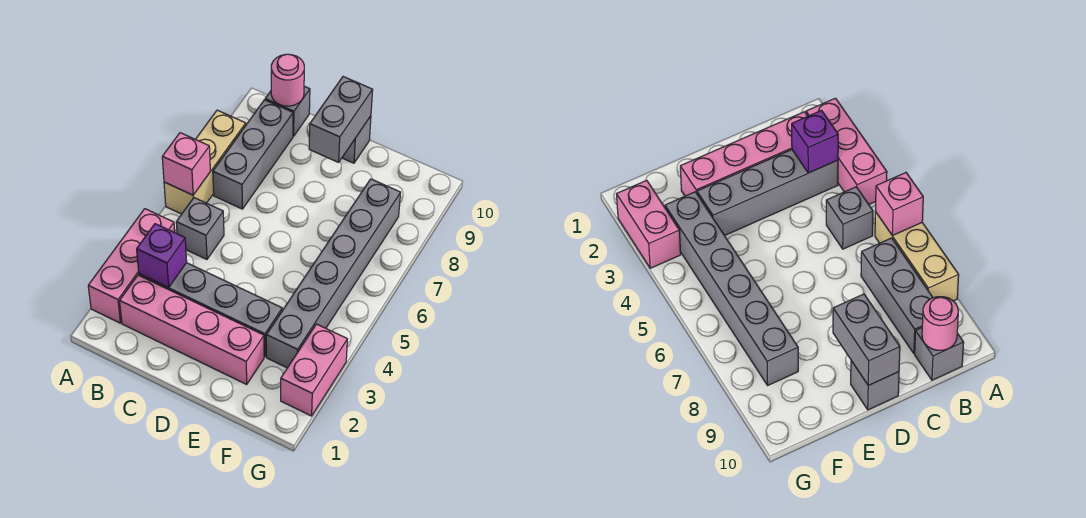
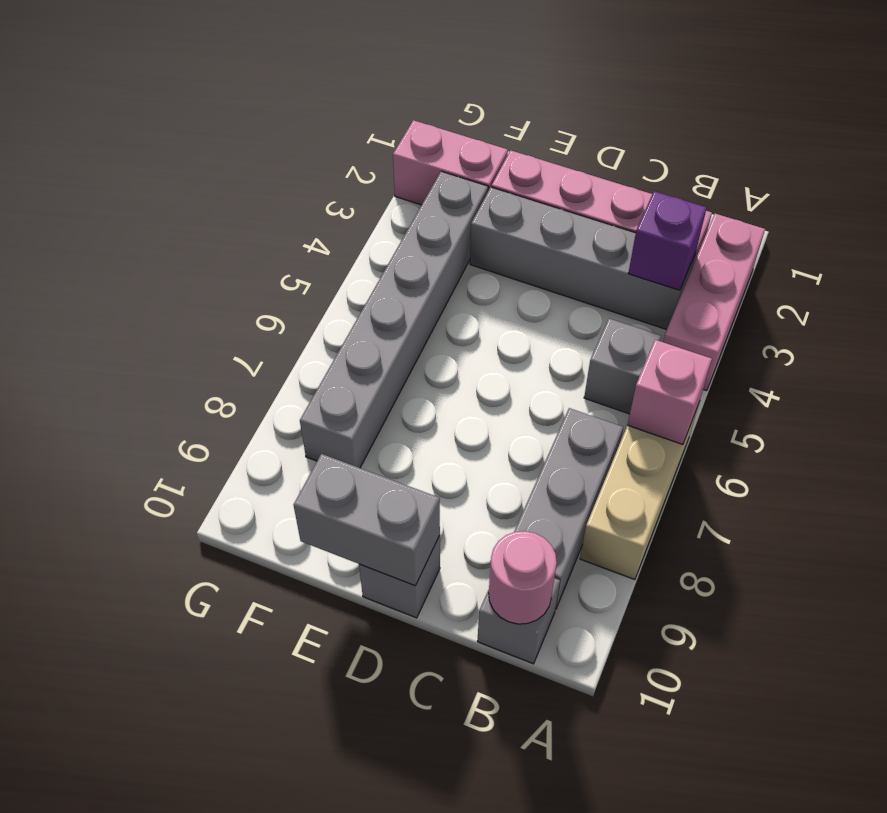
grey brick D9:D10 level 2 -> grey brick D10:E10 level 2
pink brick G2:G3 level 1 -> pink brick F2:G2 level 1

